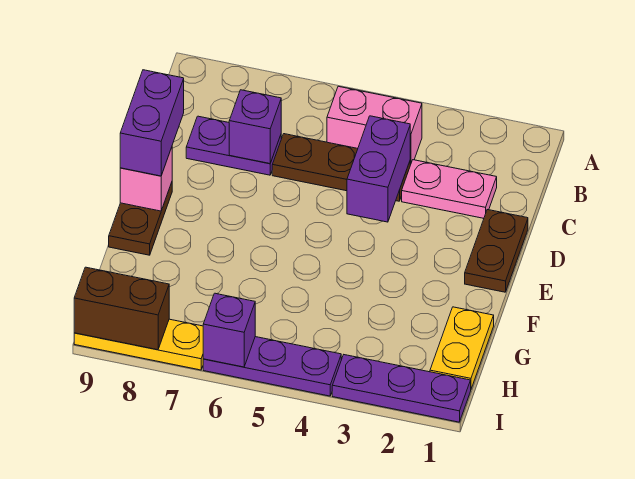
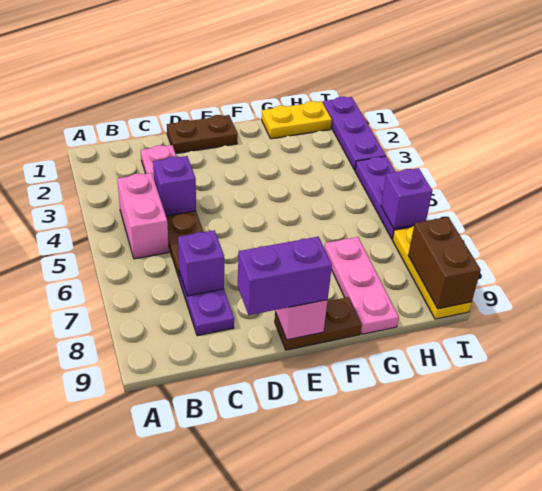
purple brick C4:D4 level 2 -> purple brick C4 level 2
none -> pink plate G7:G9 level 1

